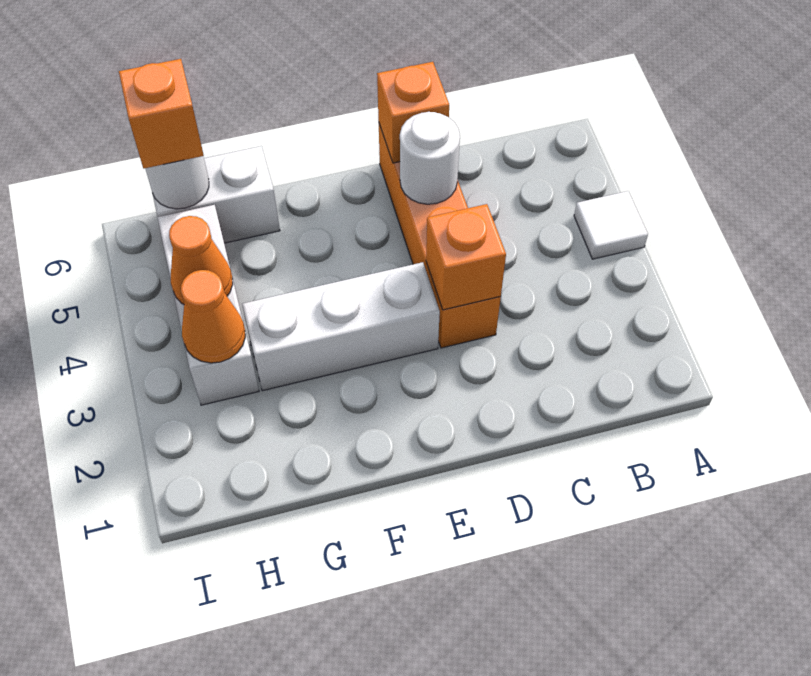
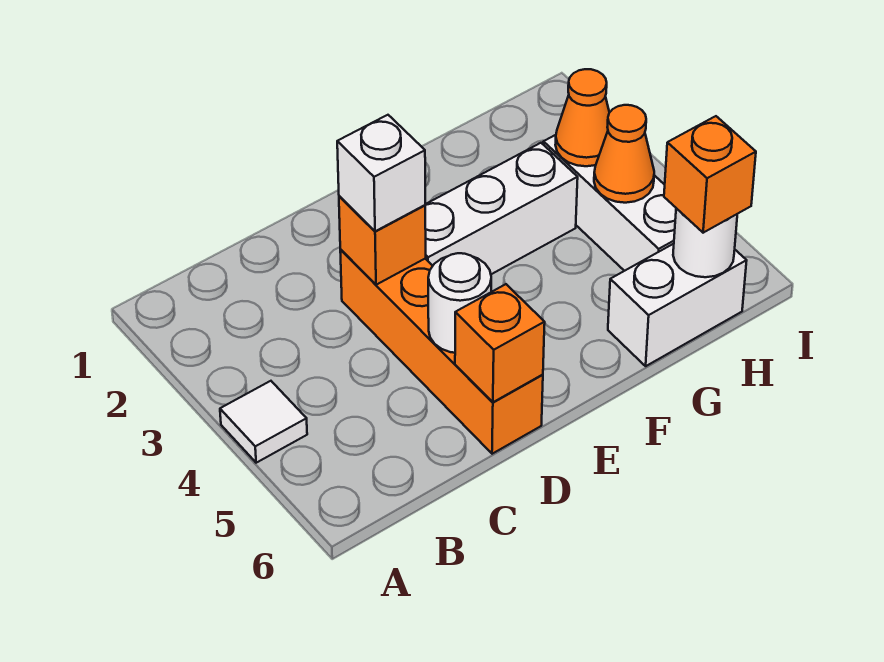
none -> white brick D3 level 3

